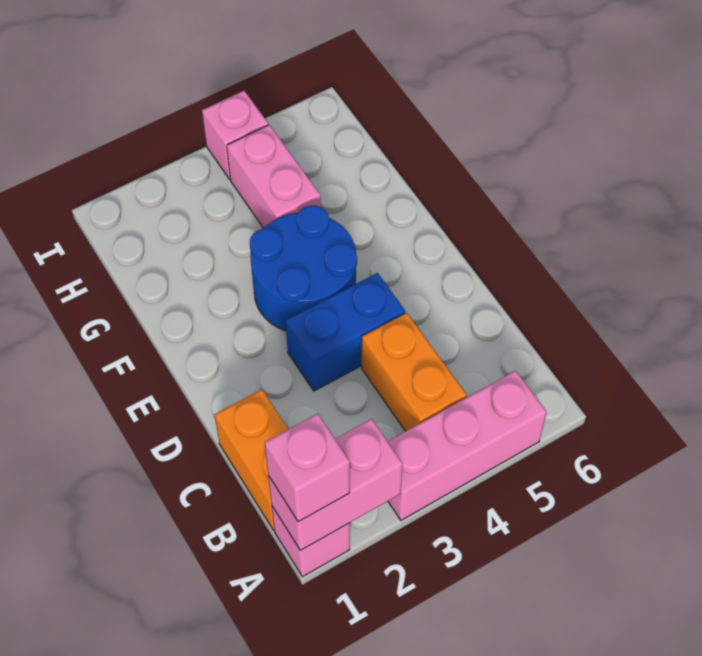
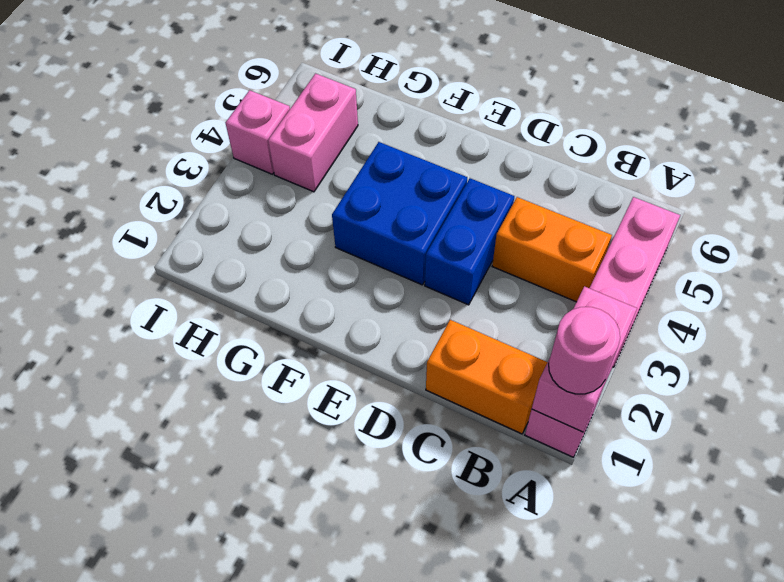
pink brick A1 level 3 -> pink round brick A1 level 3
blue round brick E3:F4 level 1 -> blue brick E3:F4 level 1
pink brick G4:H4 level 1 -> pink brick H4:H5 level 1

